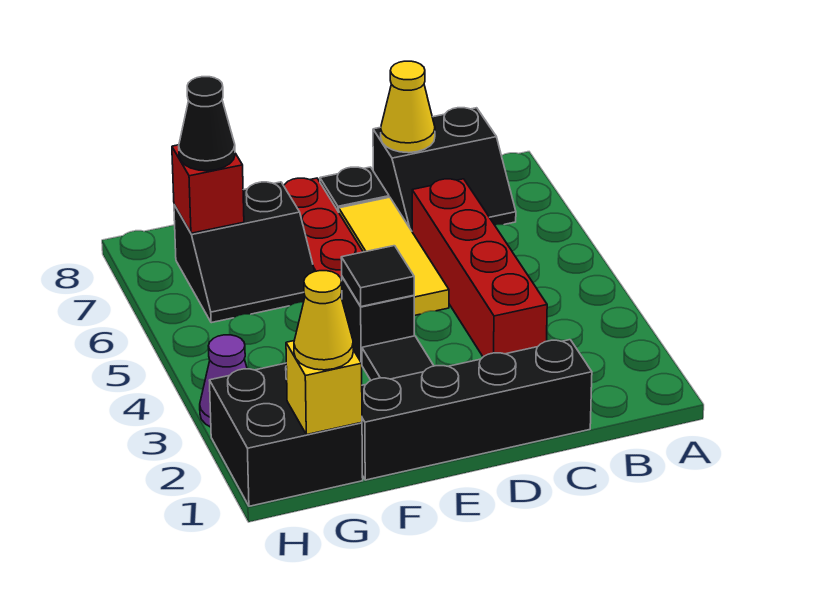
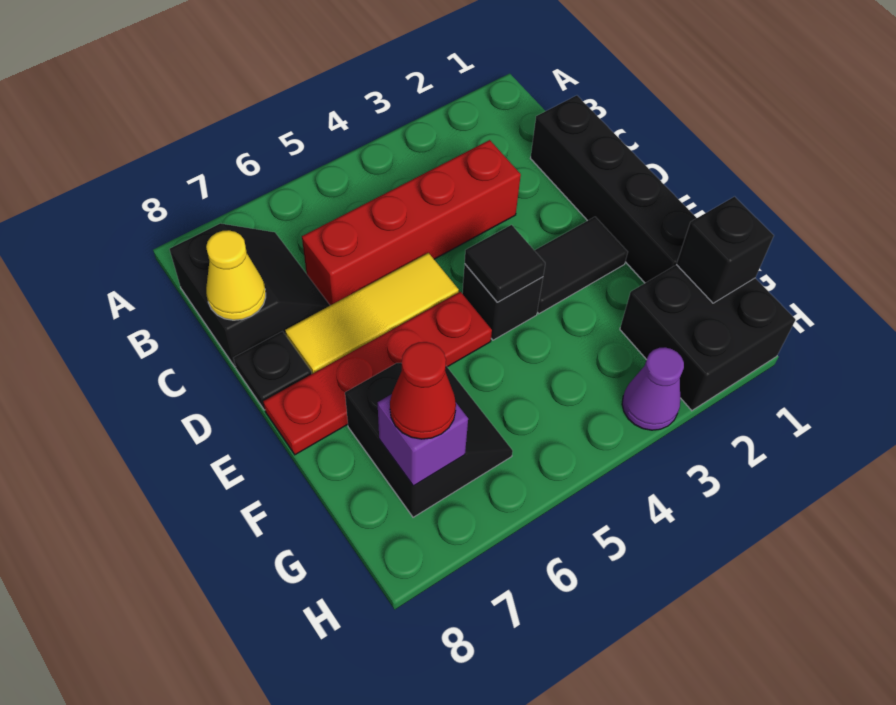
yellow brick G1 level 2 -> black brick G1 level 2
yellow cone G1 level 3 -> none
red brick G7 level 2 -> purple brick G7 level 2
black cone G7 level 3 -> red cone G7 level 3

